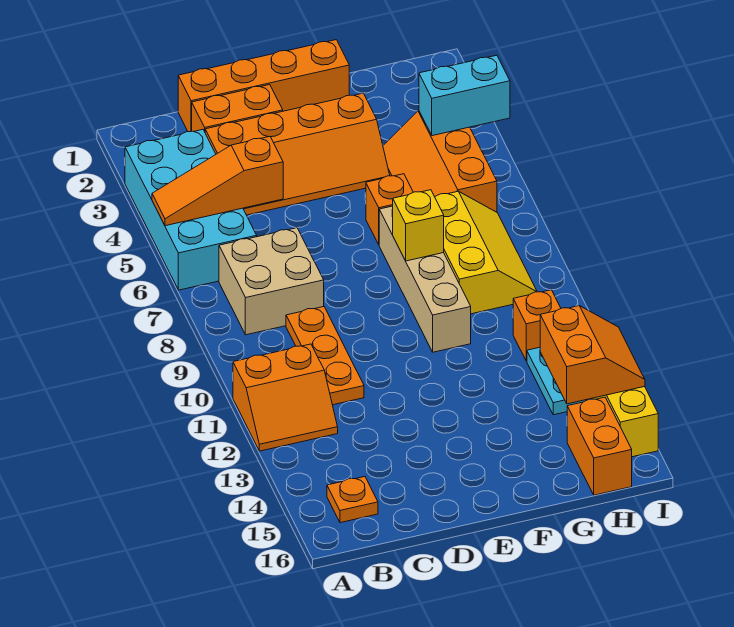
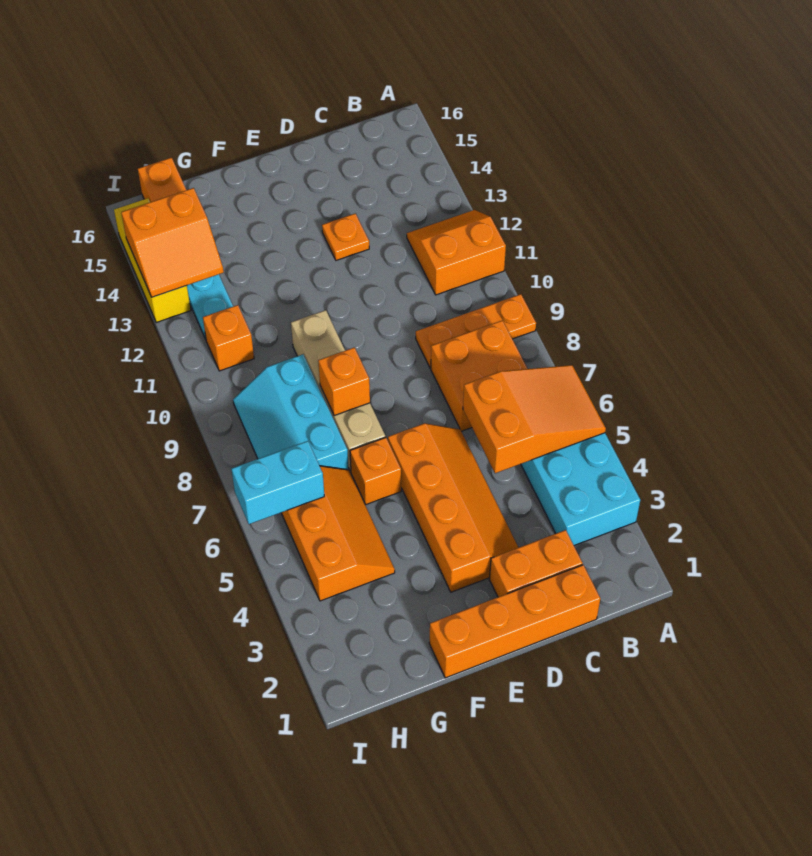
orange slope A5:C5 level 2 top C -> orange slope A5:C6 level 2 top C
tan brick B7:C8 level 1 -> orange brick B7:C8 level 1
orange plate B15 level 1 -> orange plate D13 level 1
orange slope C3:F4 level 1 top 3 -> orange slope D3:E6 level 1 top E
orange plate C9:C11 level 1 -> orange plate A9:C9 level 1
yellow brick F8 level 2 -> orange brick F8 level 2
yellow slope G7:H9 level 1 top G -> cyan slope G7:H9 level 1 top G
cyan brick H4:I4 level 2 -> cyan brick H6:I6 level 2
orange slope H13:I14 level 2 top H -> orange slope H13:I14 level 2 top 14

